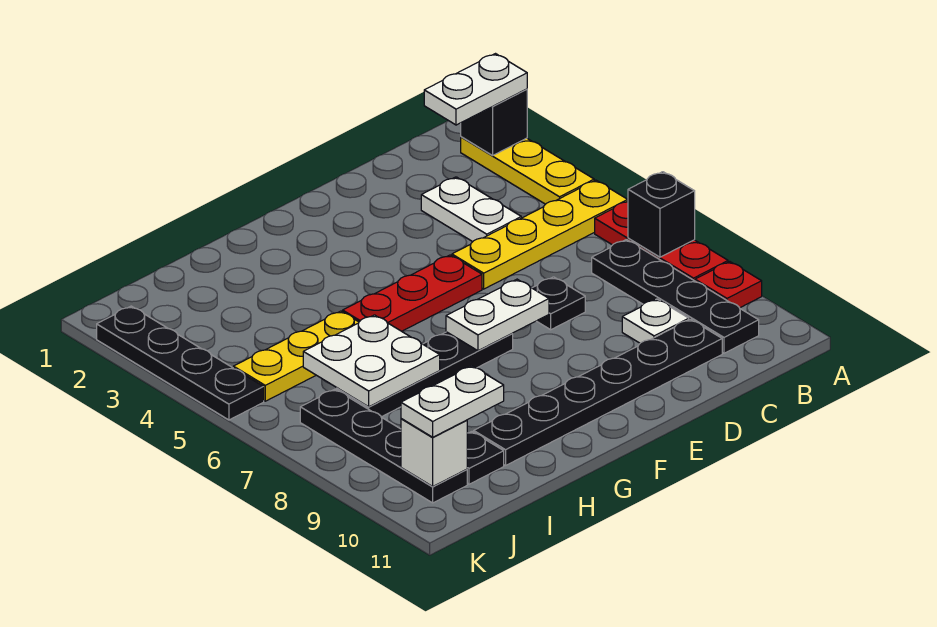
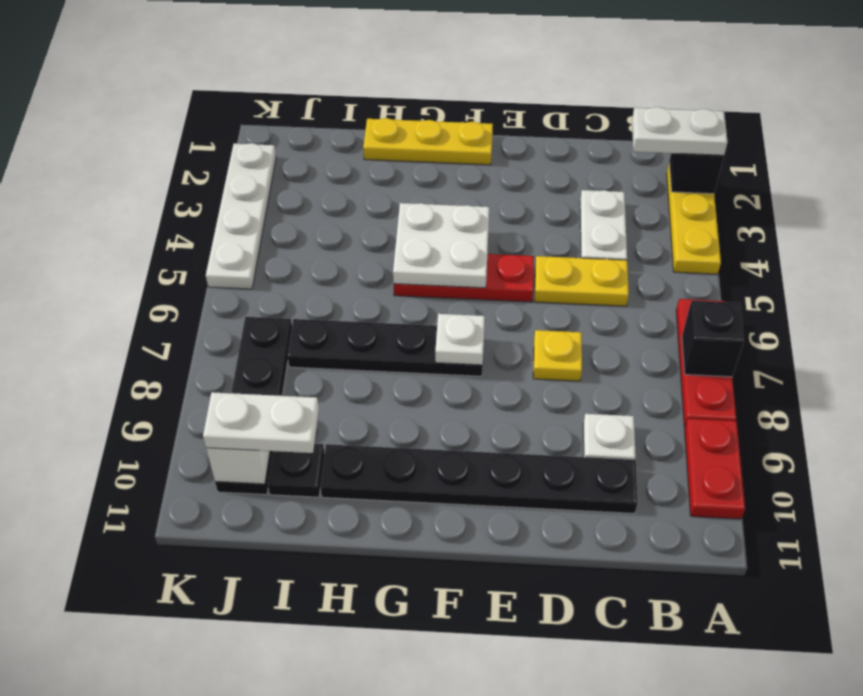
yellow plate A5:D5 level 1 -> yellow plate C5:D5 level 1
red plate A9 level 1 -> red plate A9:A10 level 1
black plate B7:B10 level 1 -> none
black plate D7 level 1 -> yellow plate D7 level 1
white plate E7:F7 level 2 -> white plate F7 level 2
yellow plate H5:J5 level 1 -> yellow plate F1:H1 level 1
white plate H6:I7 level 2 -> white plate F4:G5 level 2
black plate K2:K5 level 1 -> white plate K2:K5 level 1

